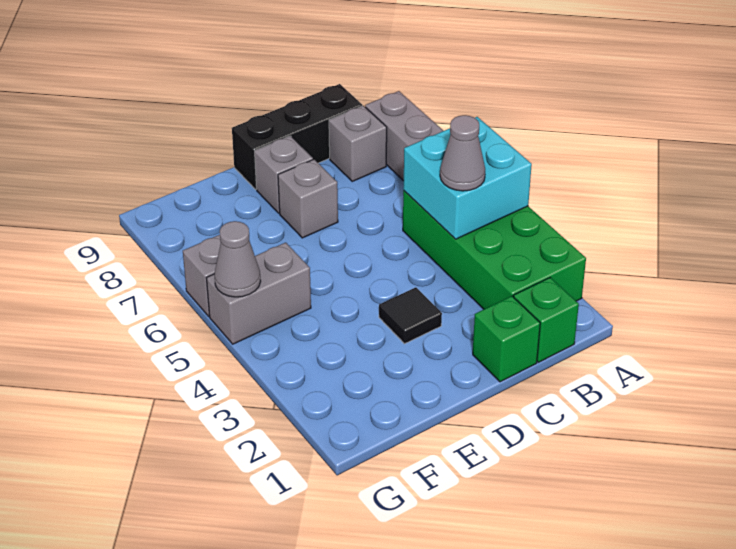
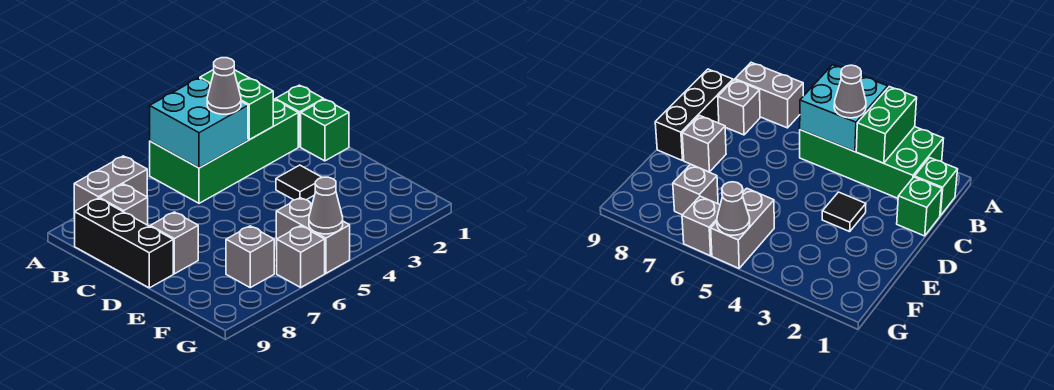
none -> green brick A3:B3 level 2
grey brick D7 level 1 -> grey brick F7 level 1

